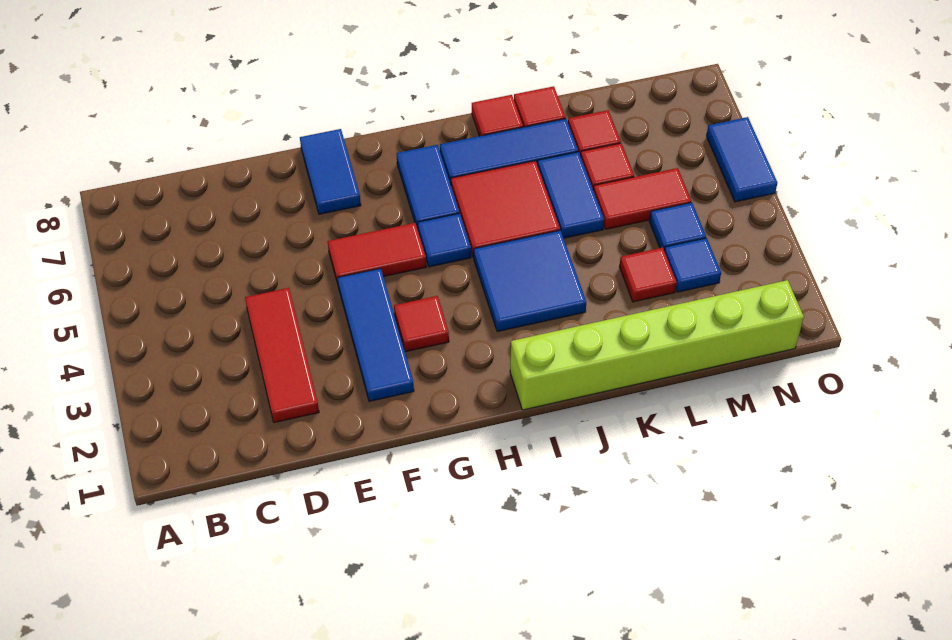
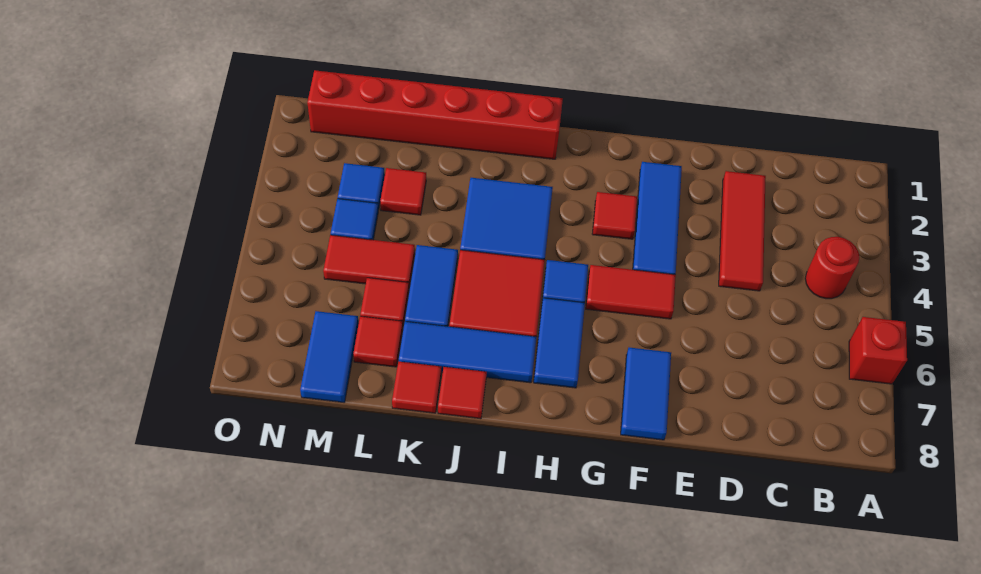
none -> red brick A6 level 1
none -> red round brick B4 level 1
lime brick I1:N1 level 1 -> red brick I1:N1 level 1
blue tile O5:O6 level 1 -> blue tile M7:M8 level 1

